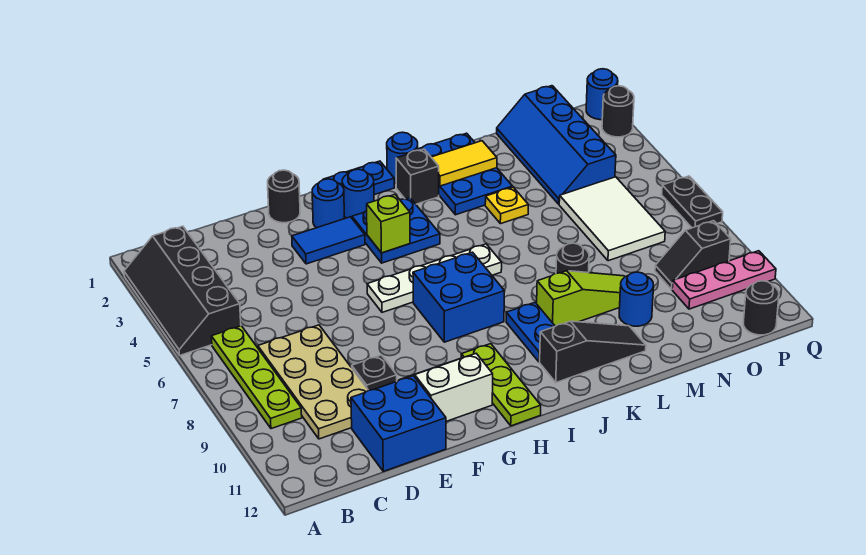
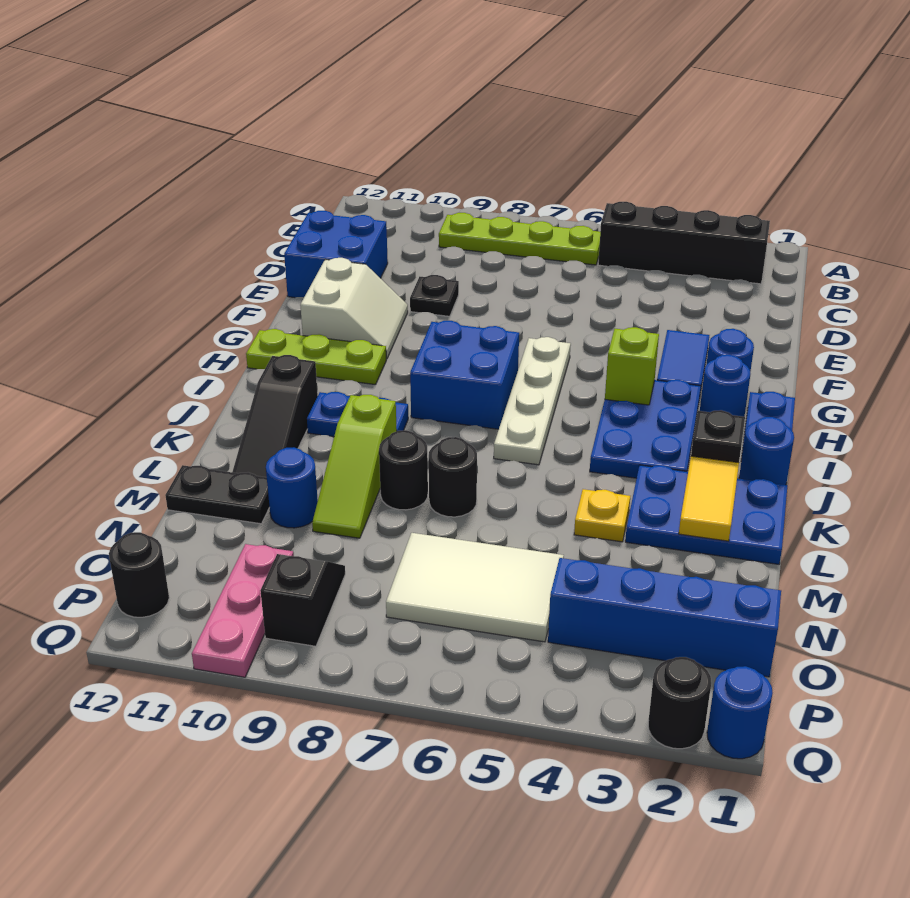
tan plate C7:D10 level 1 -> none
black round brick F1 level 1 -> black round brick L7 level 1
blue plate H3:I4 level 1 -> blue plate H3:J4 level 1
black plate Q6:Q7 level 1 -> black plate M11:M12 level 1

